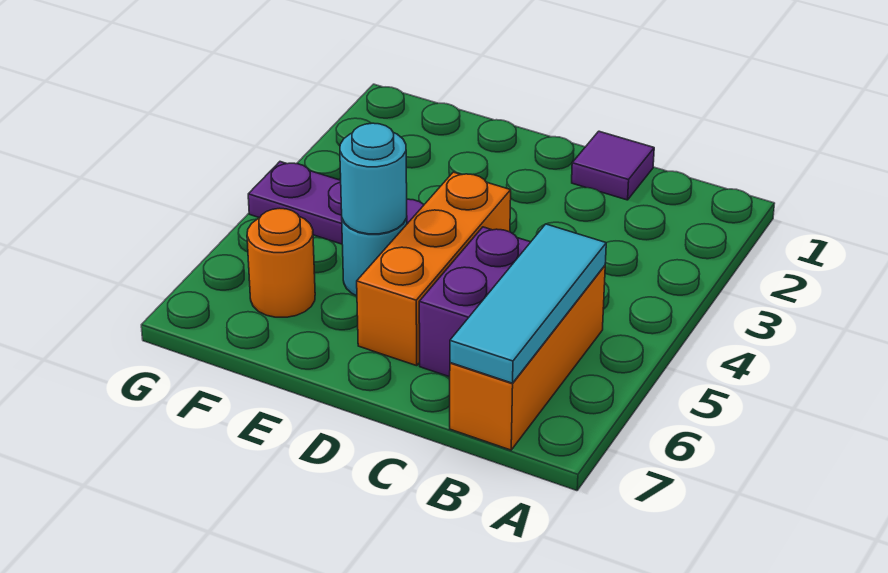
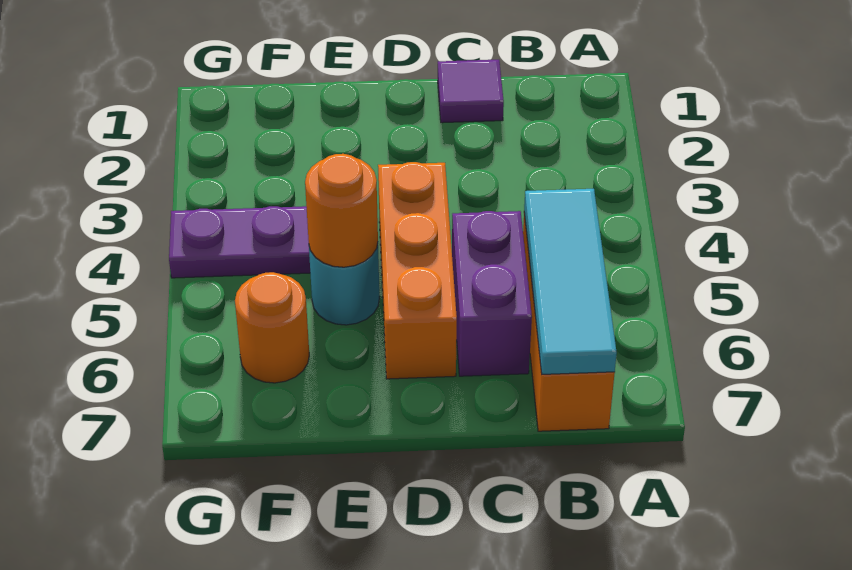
cyan round brick E5 level 2 -> orange round brick E5 level 2

